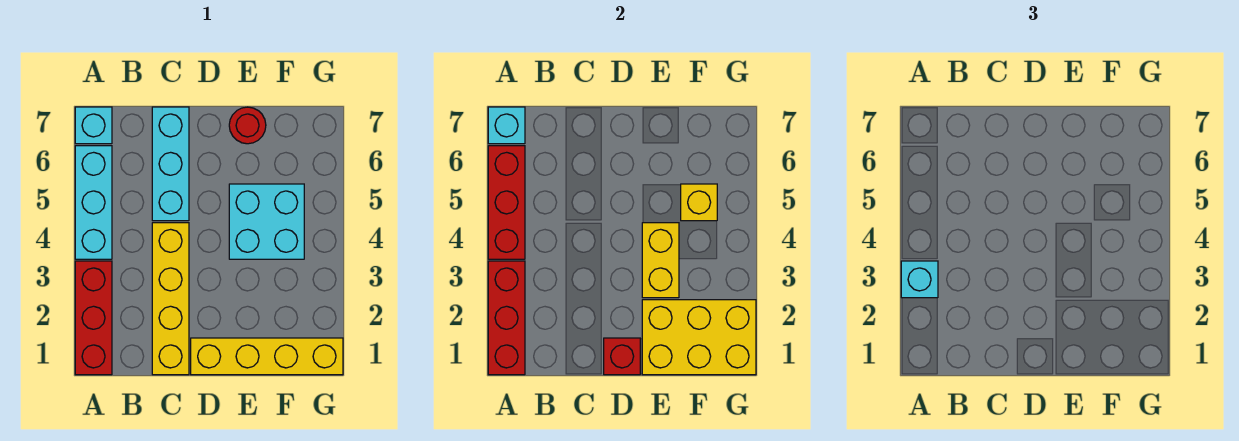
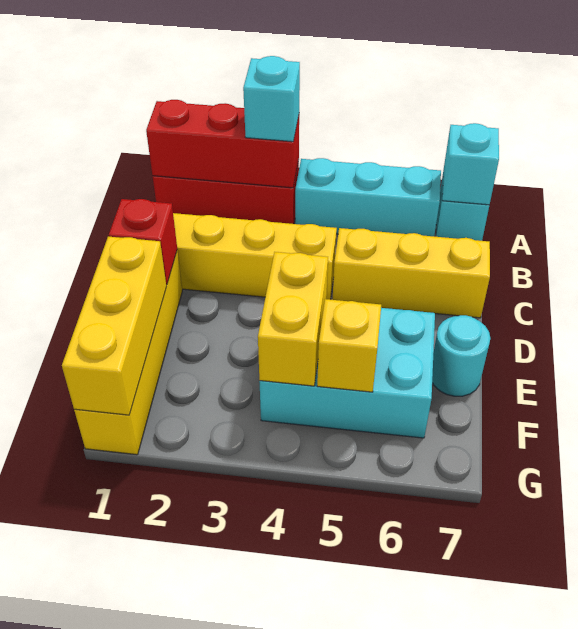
red brick A4:A6 level 2 -> none
cyan brick C5:C7 level 1 -> yellow brick C5:C7 level 1
yellow brick E1:G2 level 2 -> yellow brick E1:G1 level 2
yellow brick E3:E4 level 2 -> yellow brick E4:F4 level 2
cyan brick E4:F5 level 1 -> cyan brick E4:F6 level 1
red round brick E7 level 1 -> cyan round brick E7 level 1

